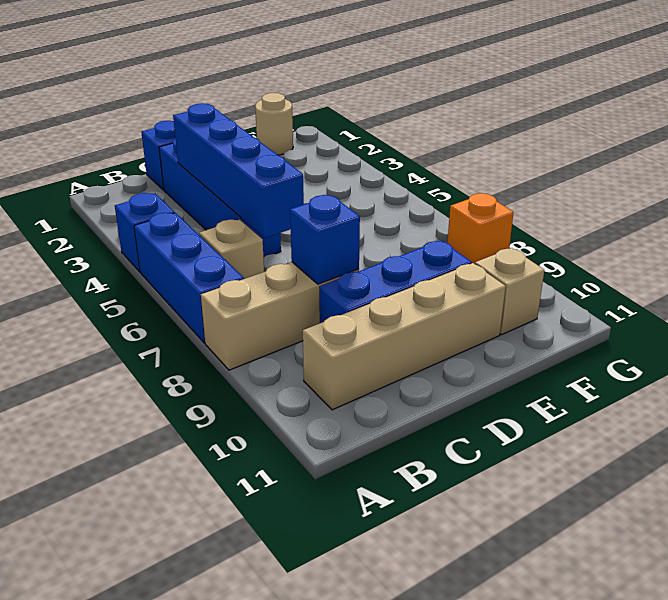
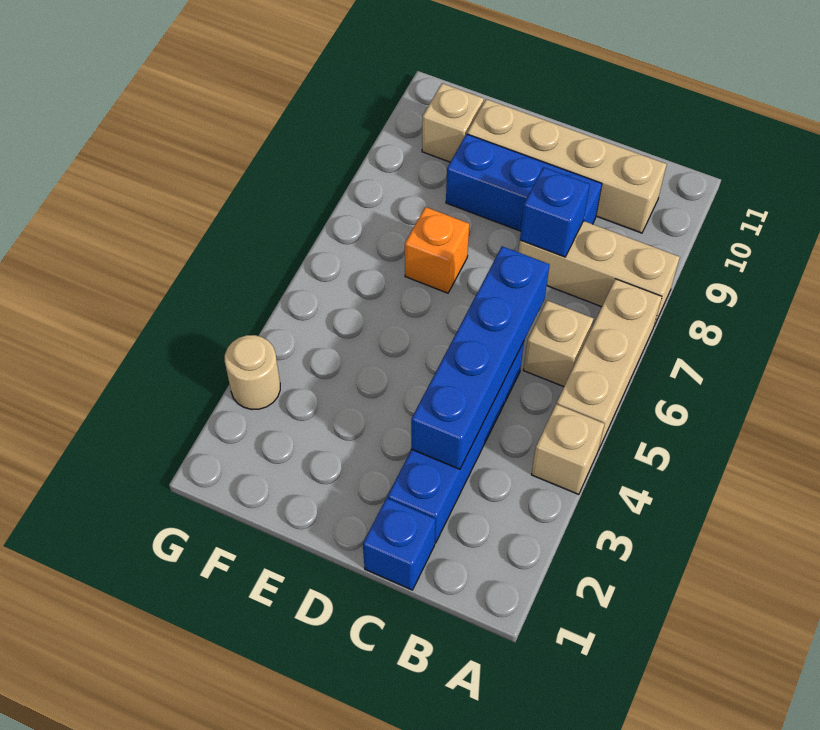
blue brick A4 level 1 -> tan brick A4 level 1
blue brick A5:A7 level 1 -> tan brick A5:A7 level 1
tan round brick F1 level 1 -> tan round brick G3 level 1
orange brick G8 level 1 -> orange brick E7 level 1

